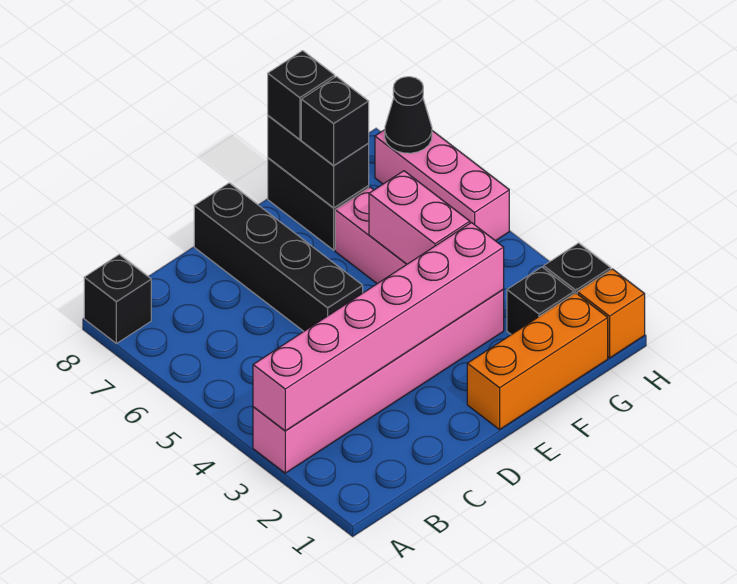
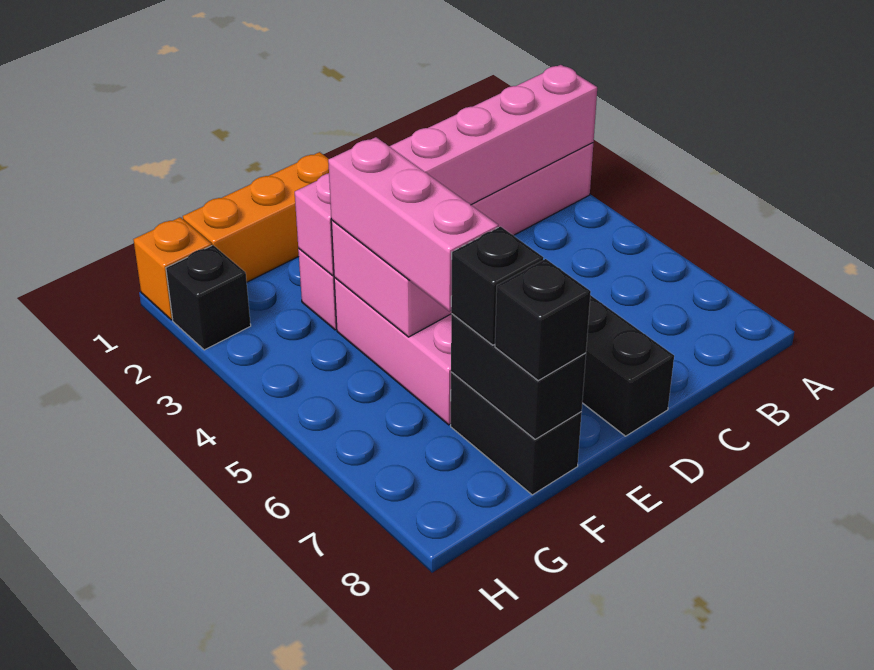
black brick A8 level 1 -> none
black brick G2 level 1 -> none
pink brick H5:H7 level 1 -> pink brick F4:F6 level 3
black cone H7 level 2 -> none

